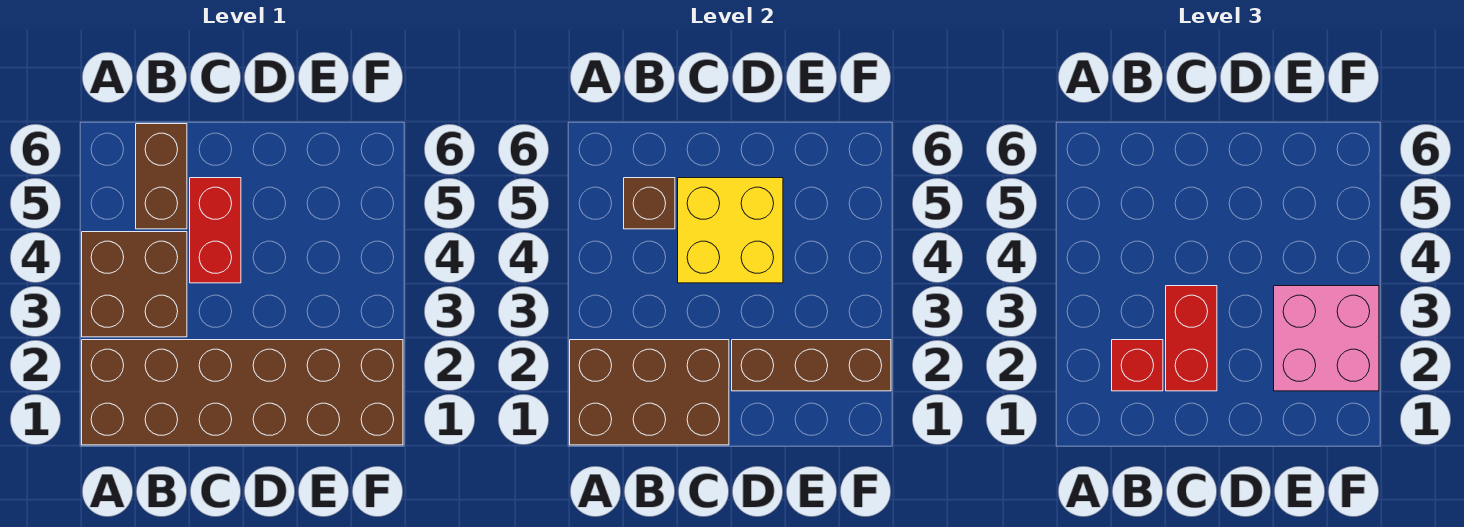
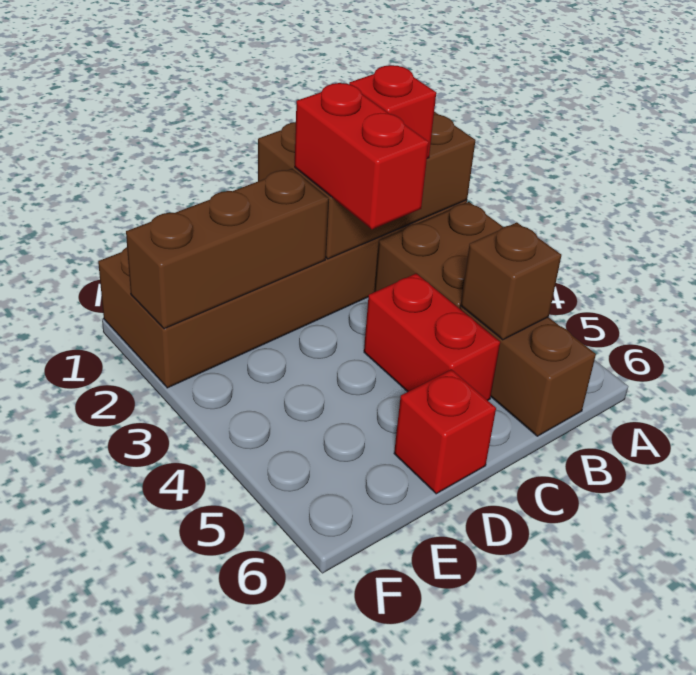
yellow brick C4:D5 level 2 -> none
none -> red brick D6 level 1
pink brick E2:F3 level 3 -> none

